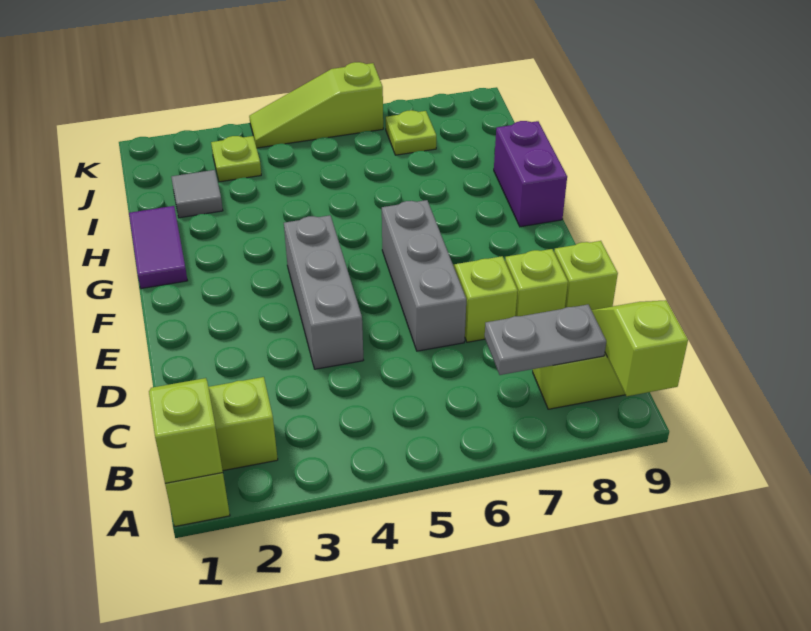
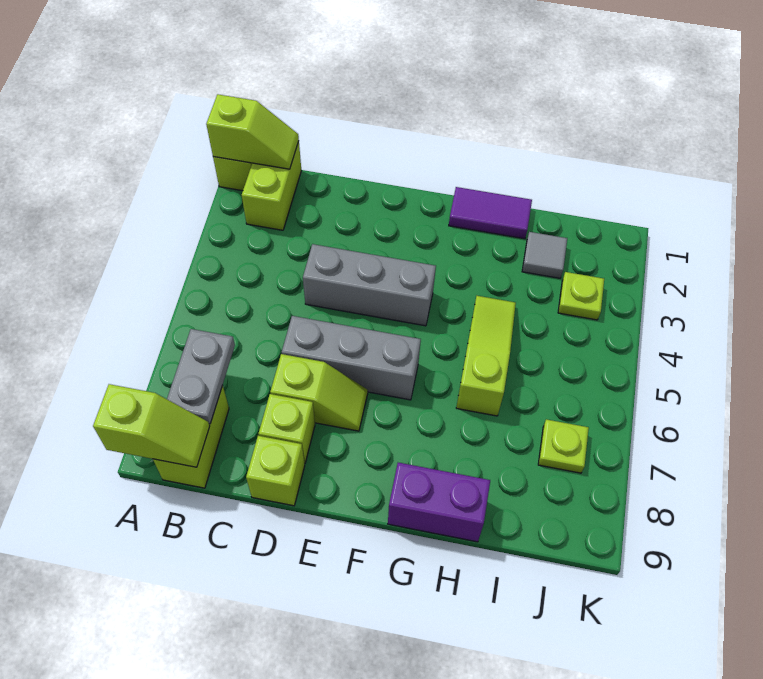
lime slope K4:K6 level 1 top 6 -> lime slope H4:H6 level 1 top 6

